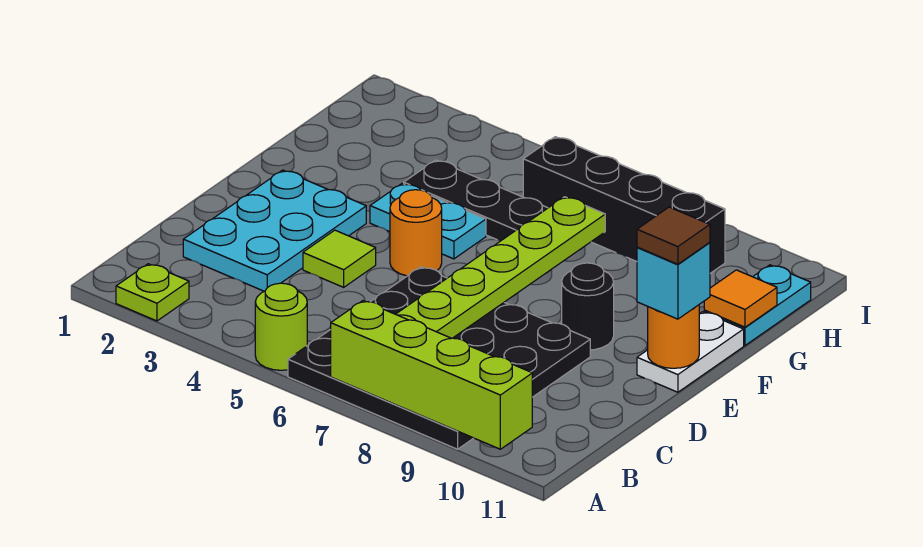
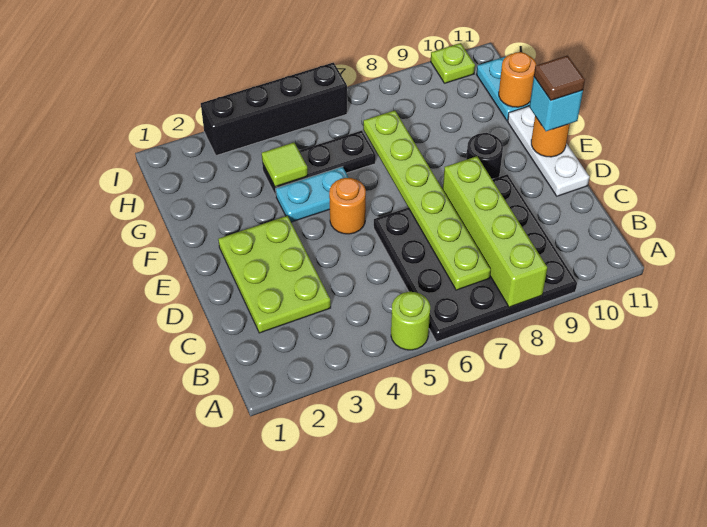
lime plate A2 level 1 -> lime plate I10 level 1
lime brick A7:A10 level 2 -> lime brick A8:D8 level 2
cyan plate C2:E3 level 1 -> lime plate C2:E3 level 1
lime tile D4 level 1 -> lime tile G4 level 2
white plate E11:F11 level 1 -> white plate D11:F11 level 1
orange tile G11 level 2 -> orange round brick G11 level 2
black brick H6:H9 level 1 -> black brick I3:I6 level 1

